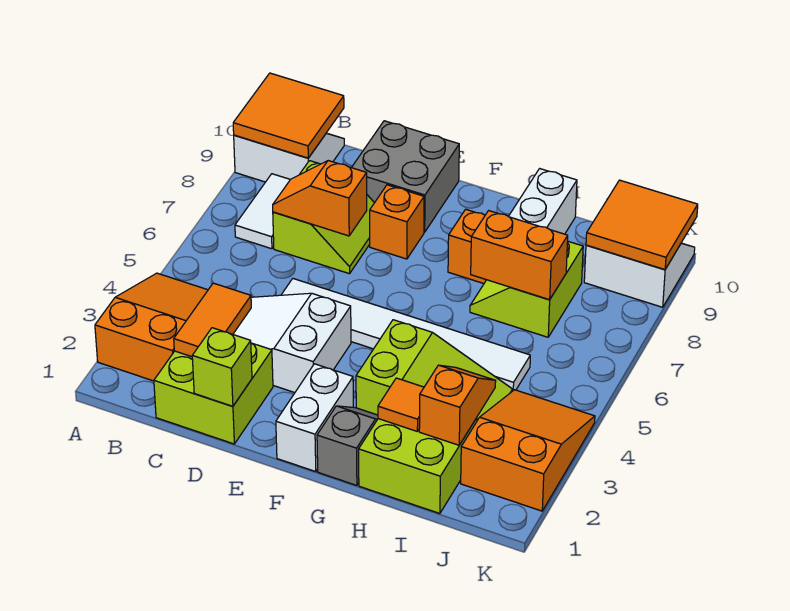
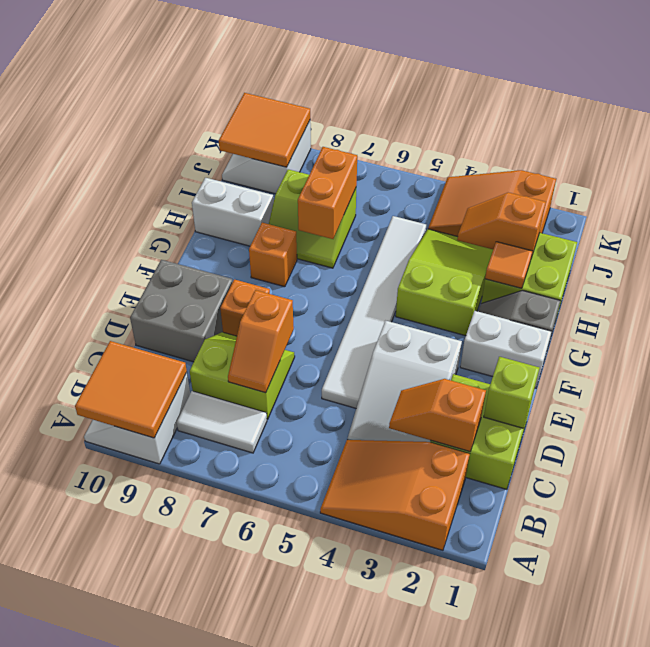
orange tile C2:C3 level 2 -> orange slope C2:C3 level 2 top 2

